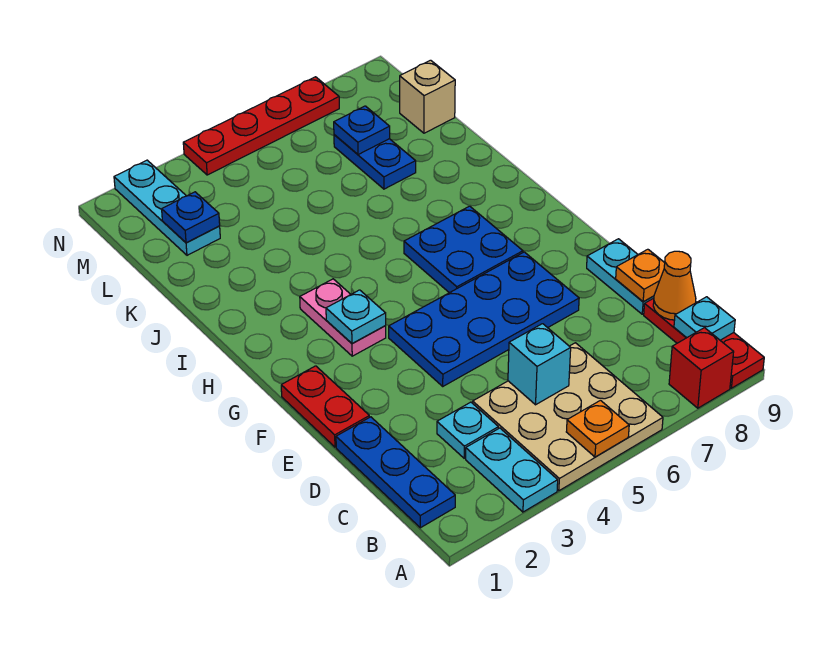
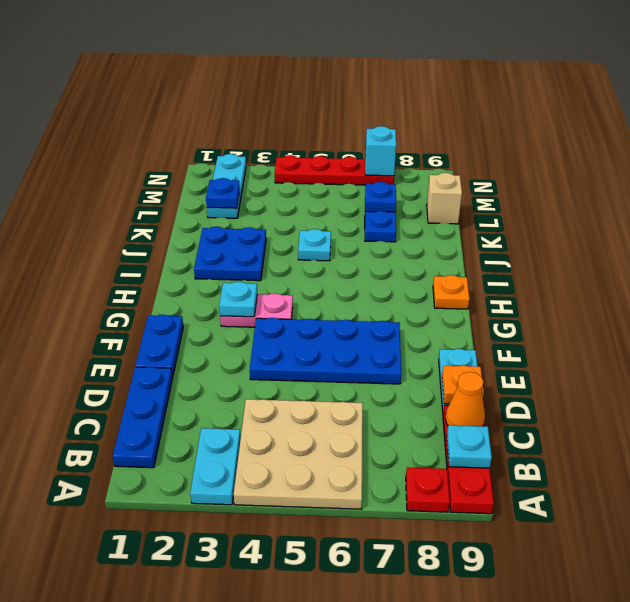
orange plate A5 level 2 -> orange plate H9 level 1
red brick A8 level 1 -> red plate A8 level 1
cyan plate C3 level 1 -> cyan plate J5 level 1
cyan brick C5 level 2 -> cyan brick N7 level 2
red plate E1:F1 level 1 -> blue plate E1:F1 level 1
pink plate G3:H3 level 1 -> pink plate G3:G4 level 1
blue plate G6:H7 level 1 -> blue plate I2:J3 level 1

